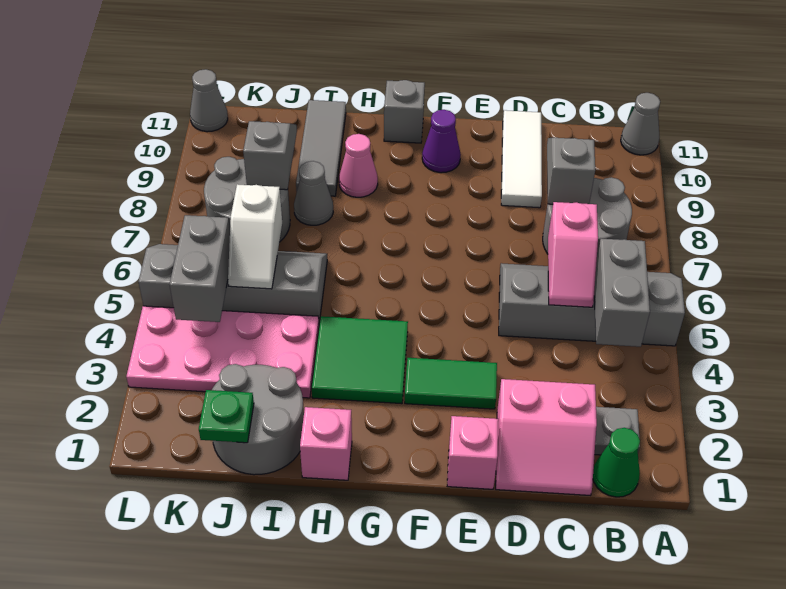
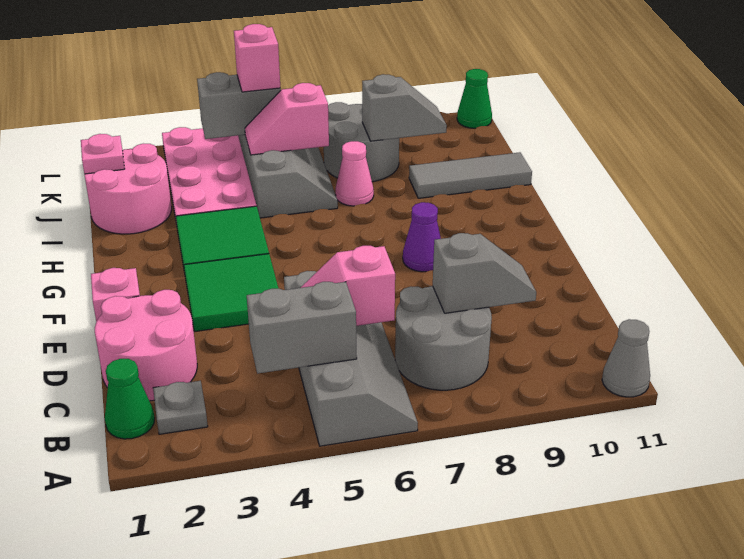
pink slope C1:D2 level 1 top 2 -> pink round brick C1:D2 level 1
white tile D9:D11 level 1 -> none
green tile E3:F3 level 1 -> green tile E3:F4 level 1
purple cone F10 level 1 -> purple cone F8 level 1
grey brick G11 level 1 -> none
pink brick H1 level 1 -> pink brick K5 level 3
pink cone H9 level 1 -> pink cone I7 level 1
grey round brick I1:J2 level 1 -> pink round brick I1:J2 level 1
grey cone I8 level 1 -> none
green plate J1 level 2 -> pink plate J1 level 2
white slope J5:J6 level 2 top 6 -> pink slope J5:J6 level 2 top 6
grey cone L11 level 1 -> green cone L11 level 1

